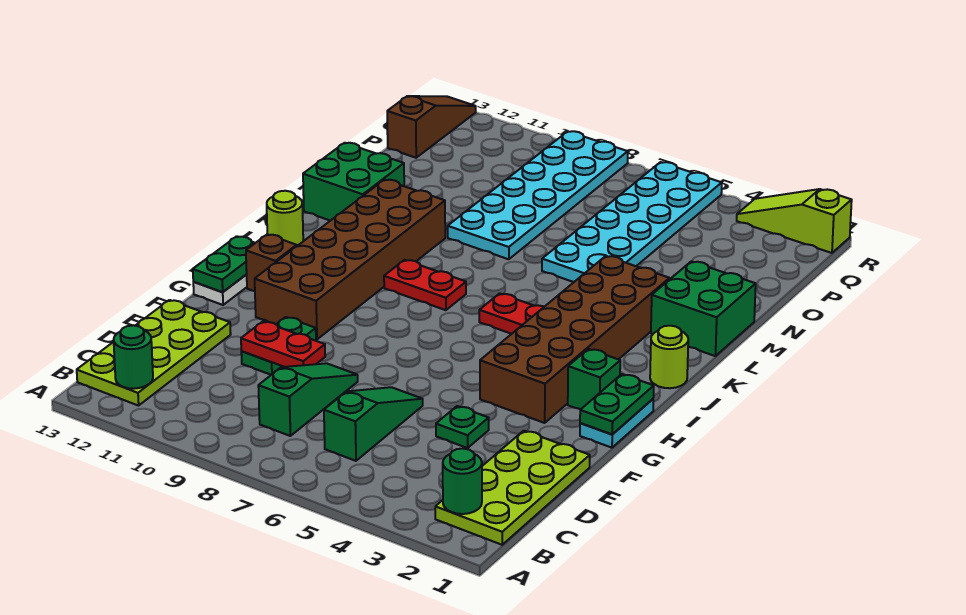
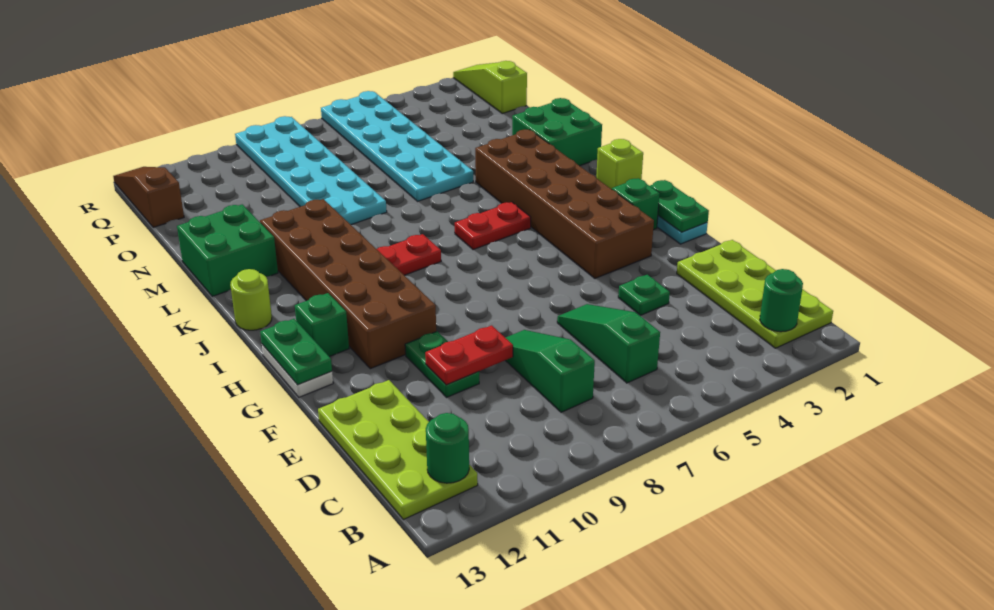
brown brick H12 level 1 -> green brick H12 level 1
lime round brick J1 level 1 -> lime brick J1 level 1
lime slope R1:R3 level 1 top 1 -> lime slope P1:R1 level 1 top P

